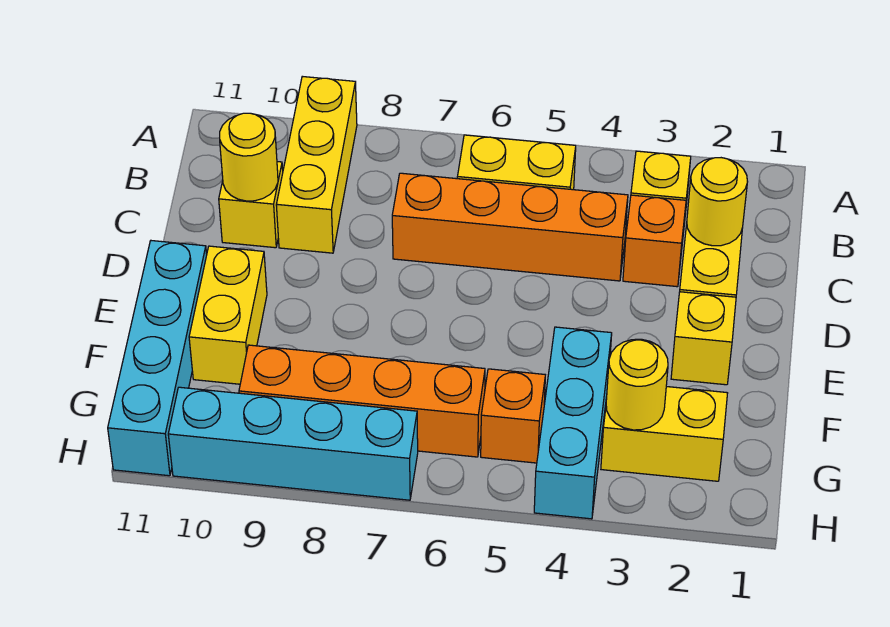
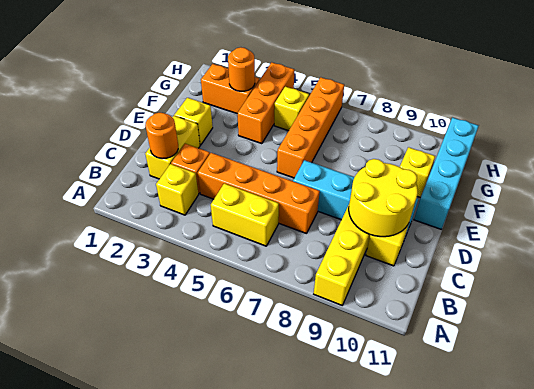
yellow round brick C2 level 2 -> orange round brick C2 level 2
yellow round brick C10 level 2 -> yellow round brick C9:D10 level 2
yellow brick E10:F10 level 1 -> yellow brick F10 level 1
cyan brick F4:H4 level 1 -> orange brick F4:H4 level 1
yellow brick G2:G3 level 1 -> orange brick G2:G3 level 1
yellow round brick G3 level 2 -> orange round brick G3 level 2
orange brick G5 level 1 -> yellow brick G5 level 1
orange brick G6:G9 level 1 -> orange brick E6:H6 level 1
cyan brick H7:H10 level 1 -> cyan brick D7:D10 level 1

